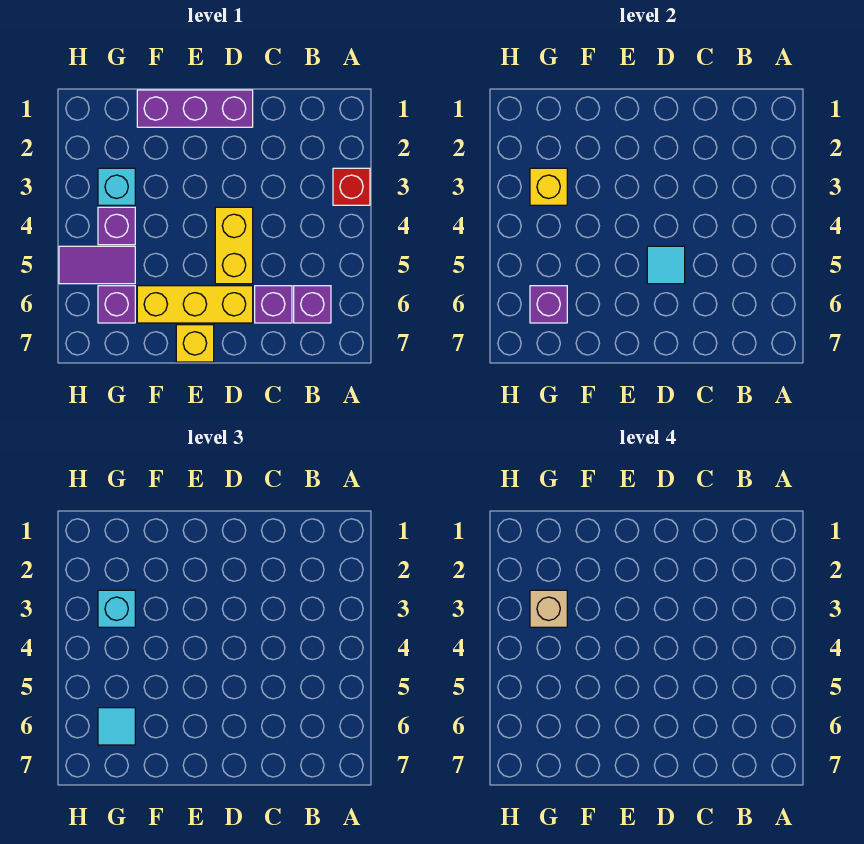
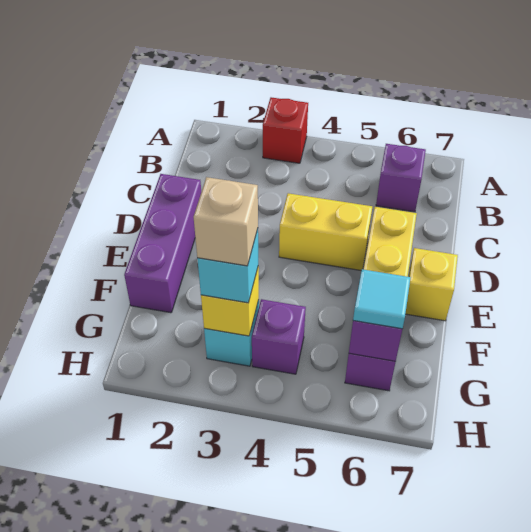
purple brick C6 level 1 -> none
cyan tile D5 level 2 -> none
purple tile G5:H5 level 1 -> none

